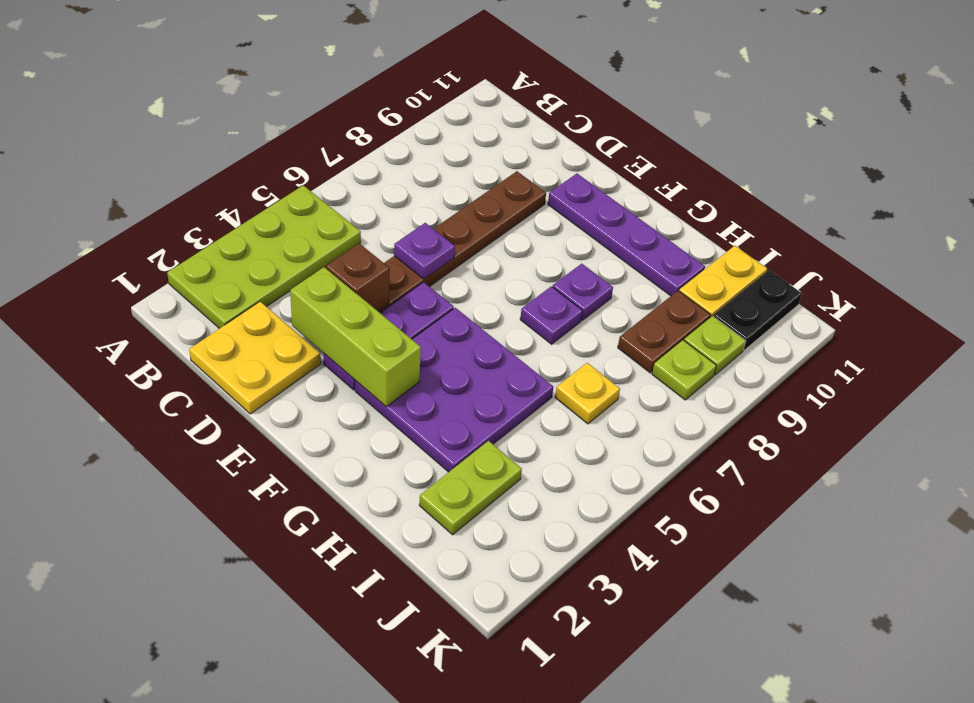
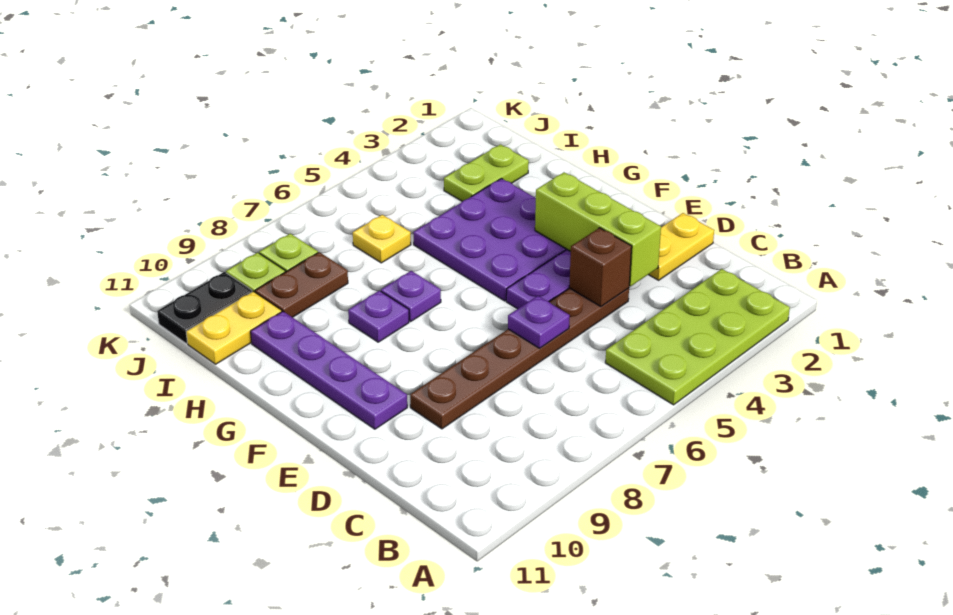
yellow plate C1:D2 level 1 -> yellow plate D1:D2 level 1

